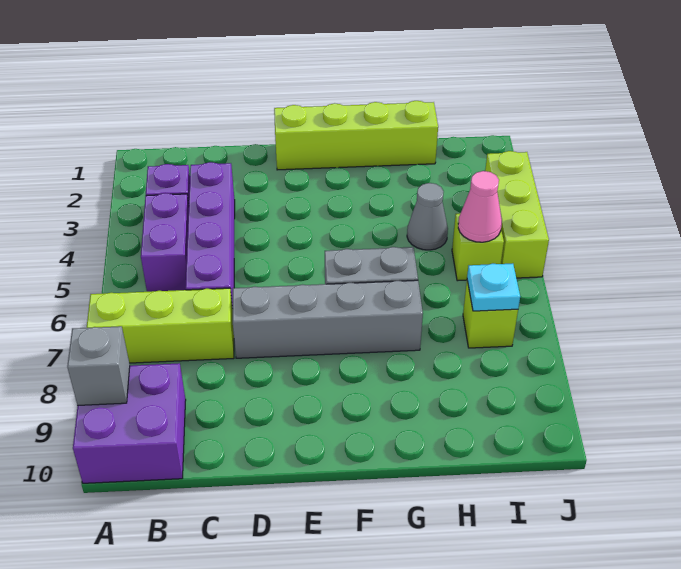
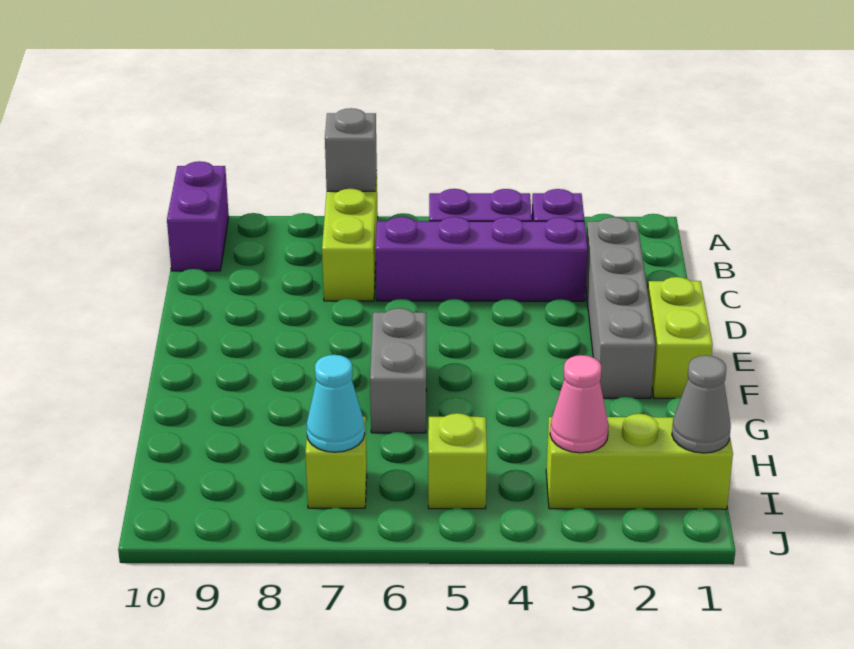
purple brick A9:B10 level 1 -> purple brick A10:B10 level 1
grey brick A9 level 2 -> grey brick A7 level 2
grey brick D7:G7 level 1 -> grey brick C2:F2 level 1
lime brick E1:H1 level 1 -> lime brick E1:F1 level 1
grey cone H4 level 1 -> grey cone I1 level 2
pink cone I5 level 2 -> pink cone I3 level 2
cyan plate I7 level 2 -> cyan cone I7 level 2
lime brick J3:J5 level 1 -> lime brick I1:I3 level 1

